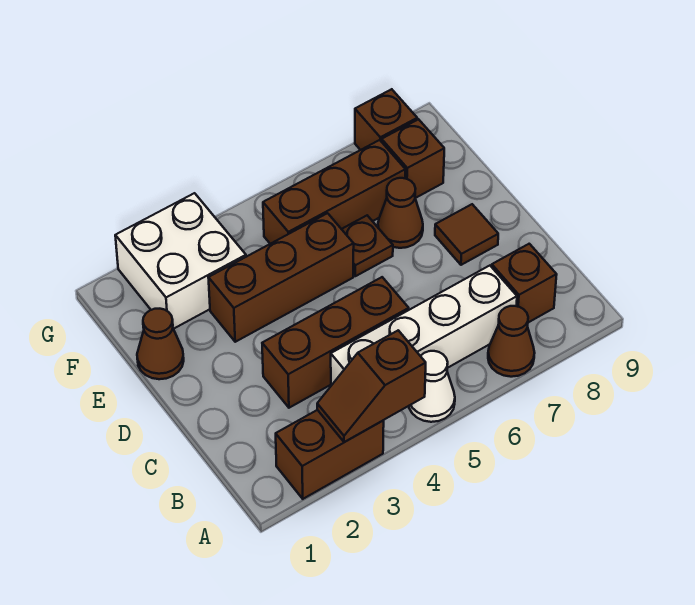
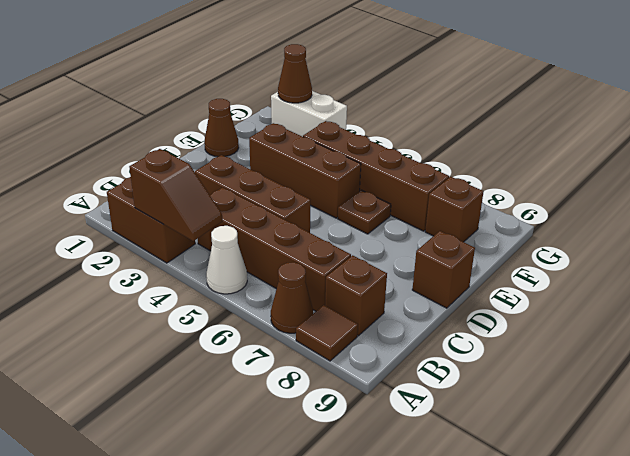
brown slope A3:A4 level 2 top 4 -> brown slope A3:A4 level 2 top 3
white brick B4:B7 level 1 -> brown brick B4:B7 level 1
brown tile D8 level 1 -> brown tile A8 level 1
brown cone E7 level 1 -> brown cone G2 level 2
white brick F2:G3 level 1 -> white brick G2:G3 level 1
brown brick F5:F7 level 1 -> brown brick F4:F7 level 1
brown brick G8 level 1 -> brown brick D9 level 1

